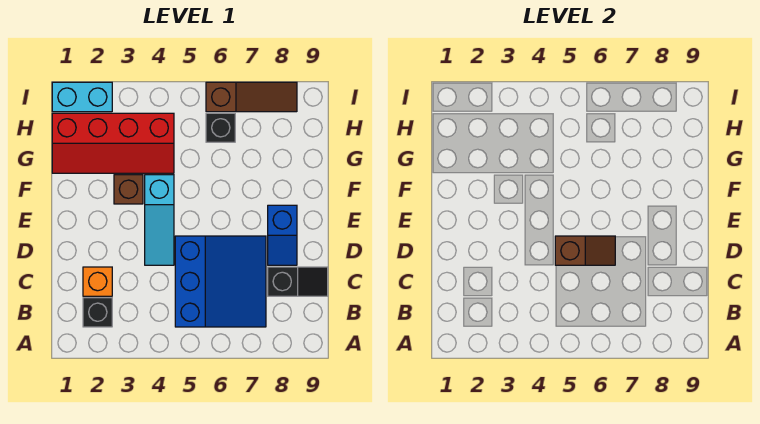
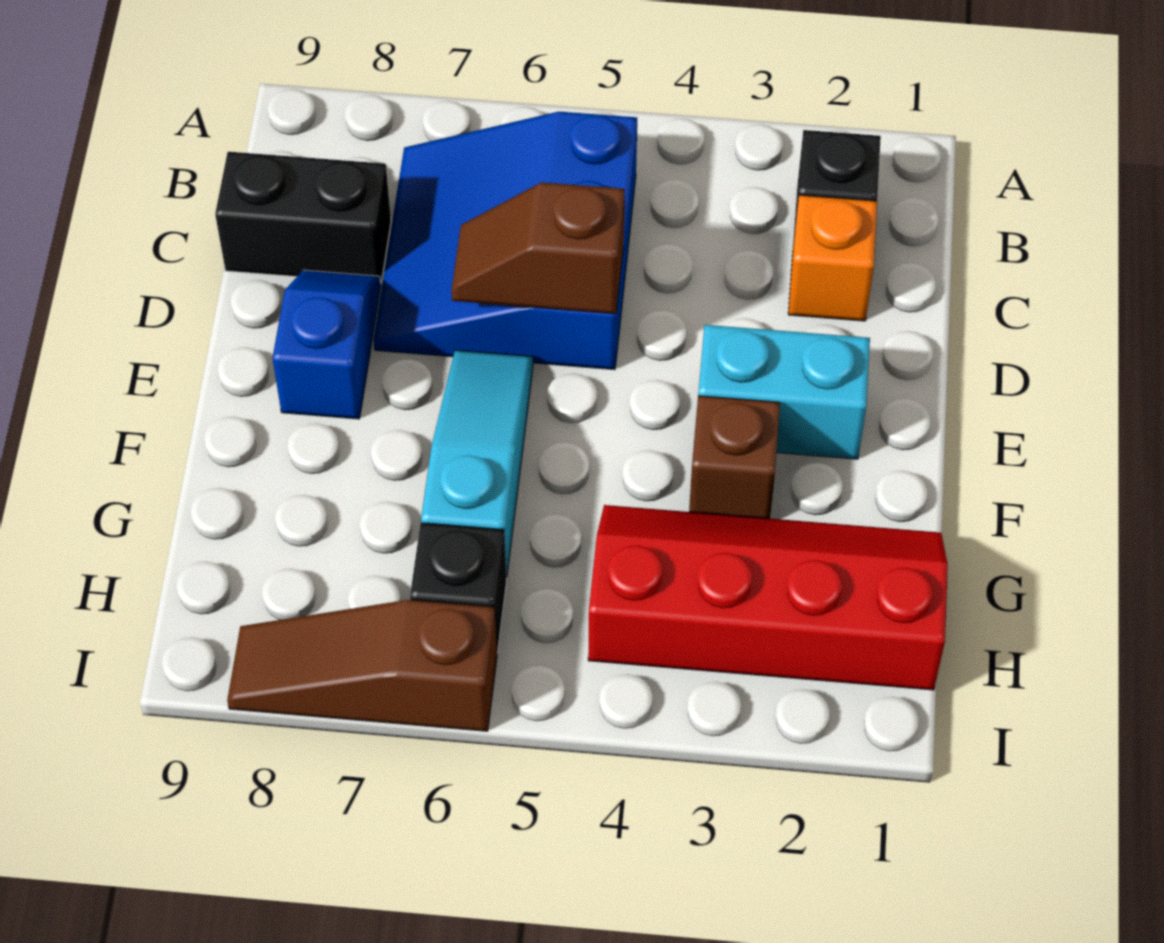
black slope C8:C9 level 1 top 8 -> black brick C8:C9 level 1
cyan slope D4:F4 level 1 top F -> cyan slope E6:G6 level 1 top G
cyan brick I1:I2 level 1 -> cyan brick E2:E3 level 1

